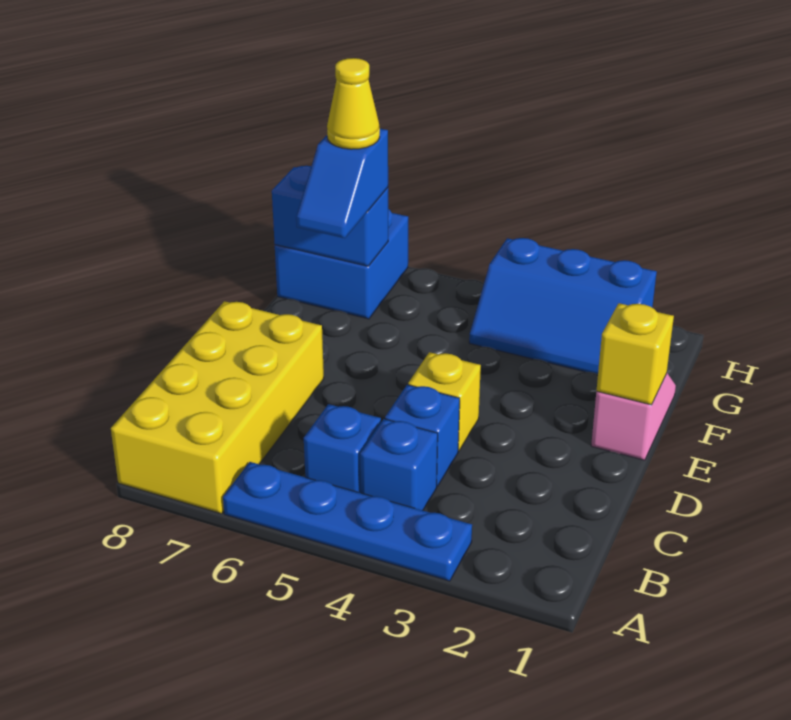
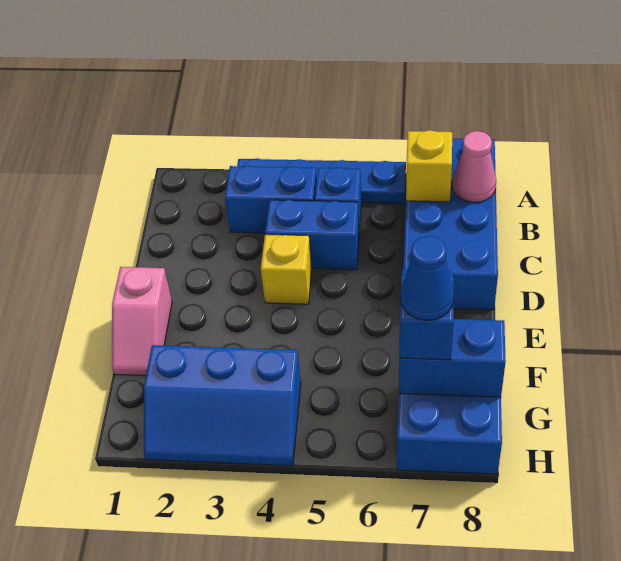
yellow brick A7:D8 level 1 -> blue brick A7:D8 level 1
blue brick B4 level 1 -> blue brick B3:B4 level 1
none -> pink cone B8 level 2
blue brick C4 level 1 -> blue brick C4:C5 level 1
yellow brick E1 level 2 -> yellow brick B7 level 2
blue slope G2:H4 level 1 top H -> blue slope G2:H4 level 1 top G
yellow cone G7 level 4 -> blue cone G7 level 4

